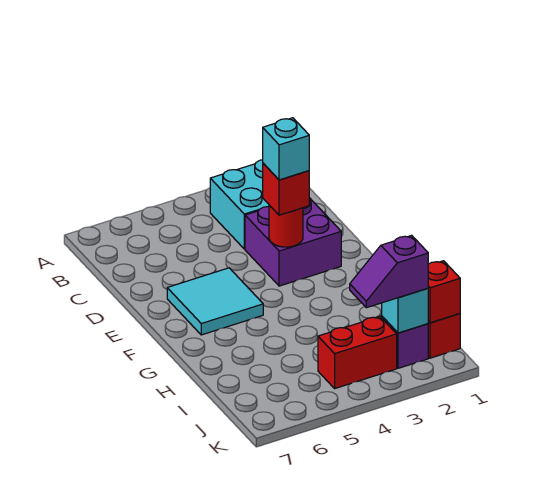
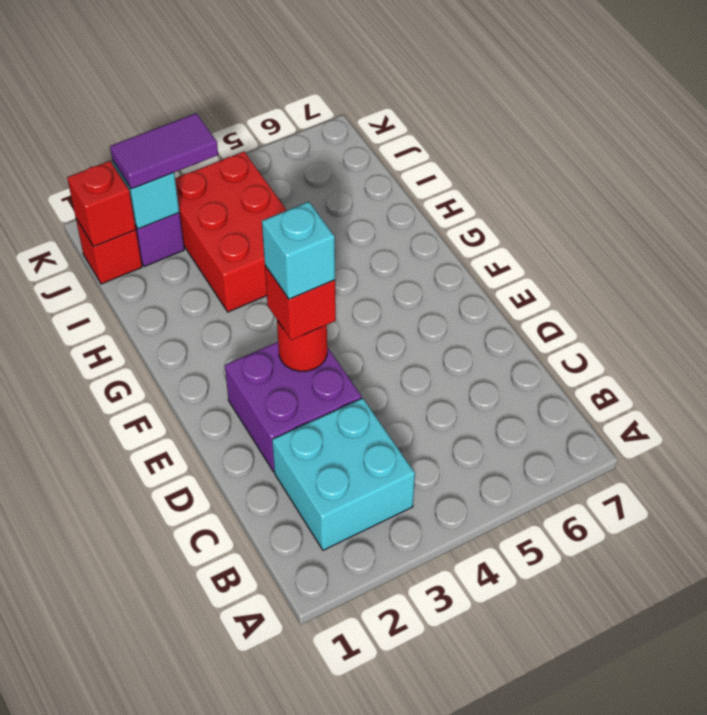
cyan tile E5:F6 level 1 -> none
purple slope J2:J3 level 3 top 2 -> purple tile J2:J3 level 3
red brick J3:J4 level 1 -> red brick H3:J4 level 1

